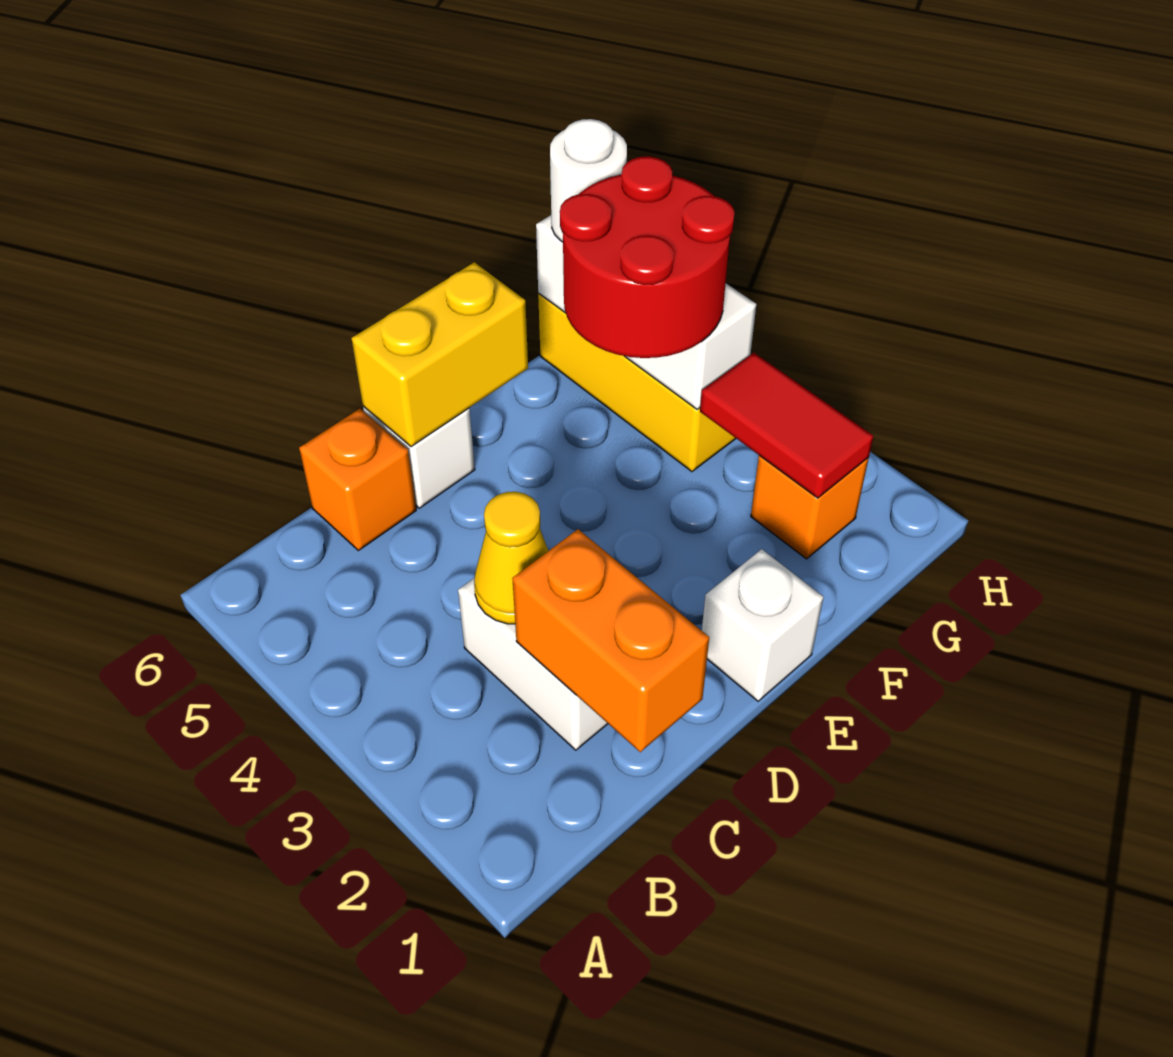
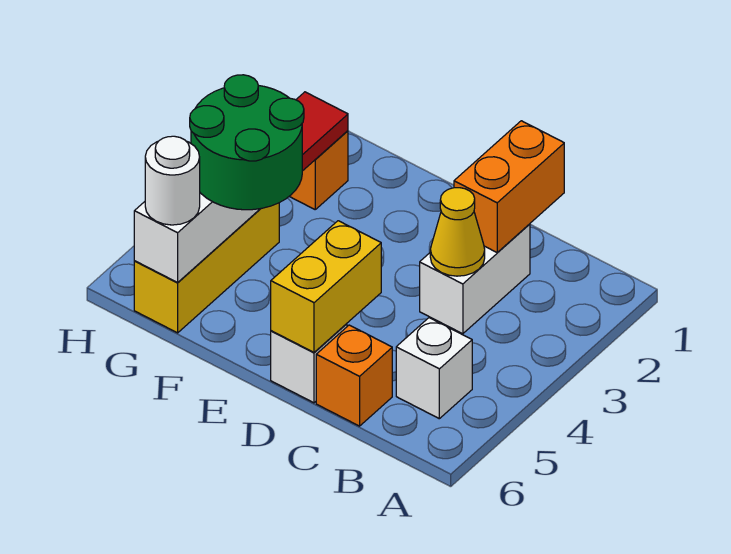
yellow brick D6:E6 level 2 -> yellow brick D5:D6 level 2
white brick E1 level 1 -> white brick B5 level 1
red round brick F4:G5 level 3 -> green round brick F4:G5 level 3

